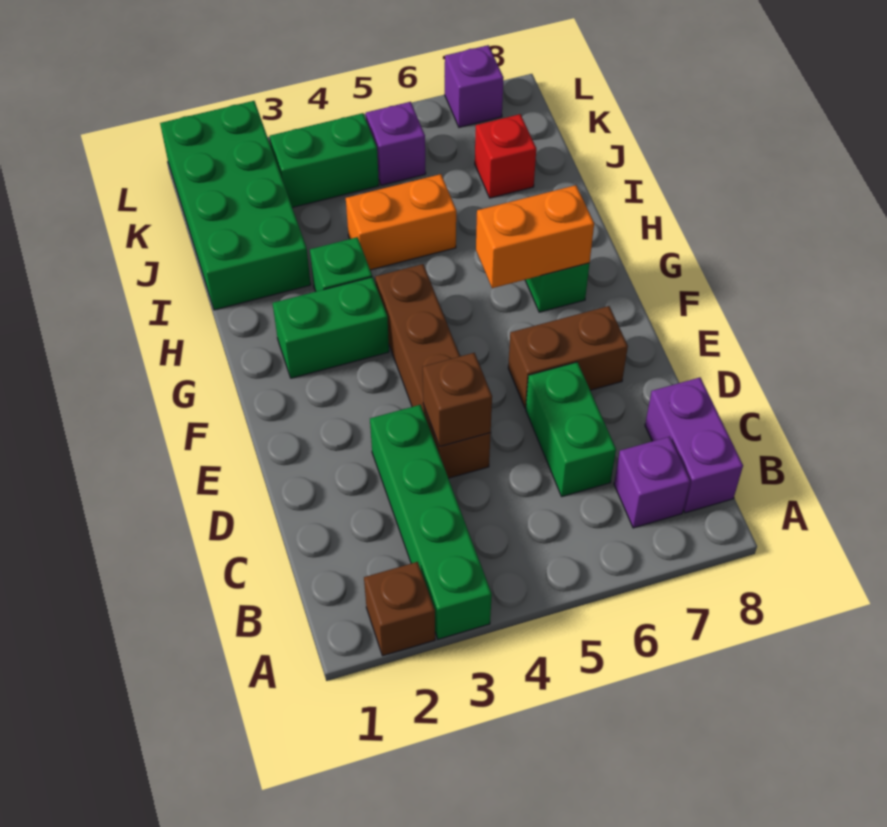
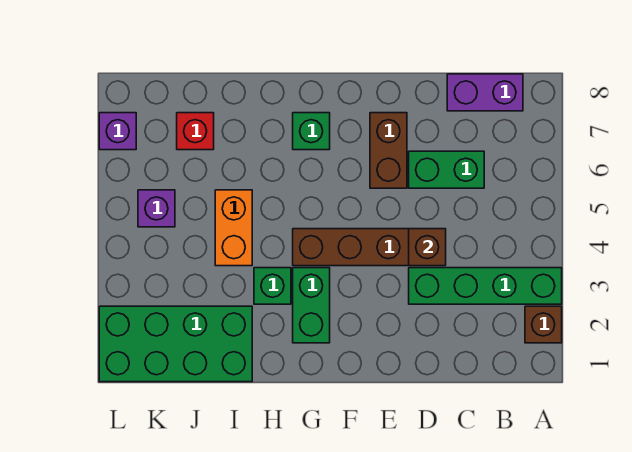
purple brick B7 level 1 -> none
orange brick G6:G7 level 2 -> none
green brick K3:K4 level 1 -> none

